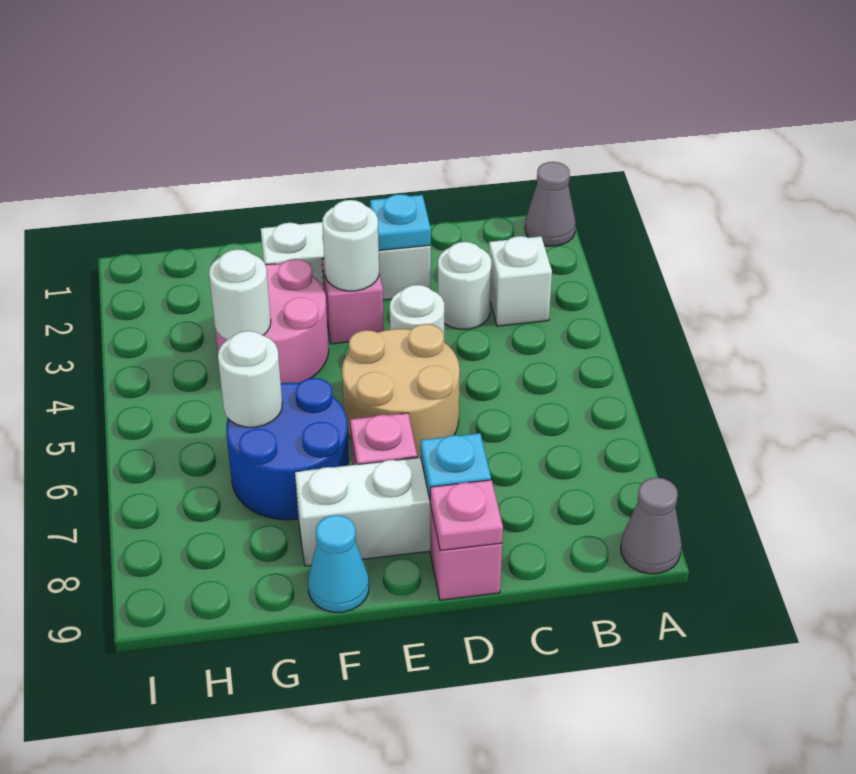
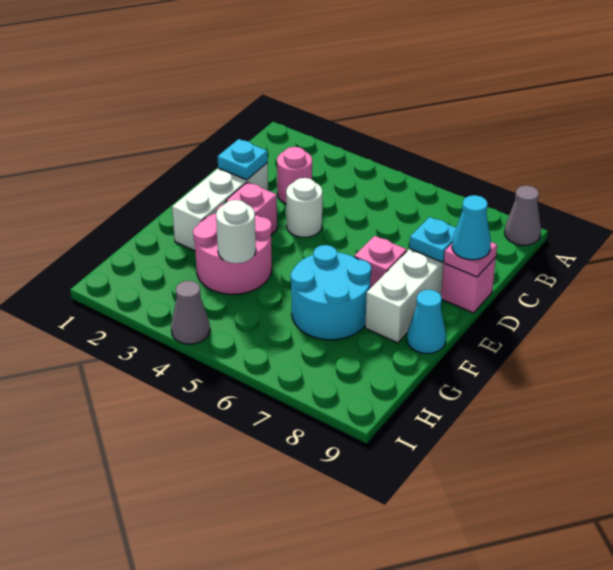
grey cone A1 level 1 -> grey cone I4 level 1
white brick B3 level 1 -> none
white round brick C3 level 1 -> pink round brick C3 level 1
tan round brick D5:E6 level 1 -> none
none -> cyan cone D9 level 3
white round brick E3 level 2 -> none
blue round brick F6:G7 level 1 -> cyan round brick F6:G7 level 1
white round brick G6 level 2 -> none

